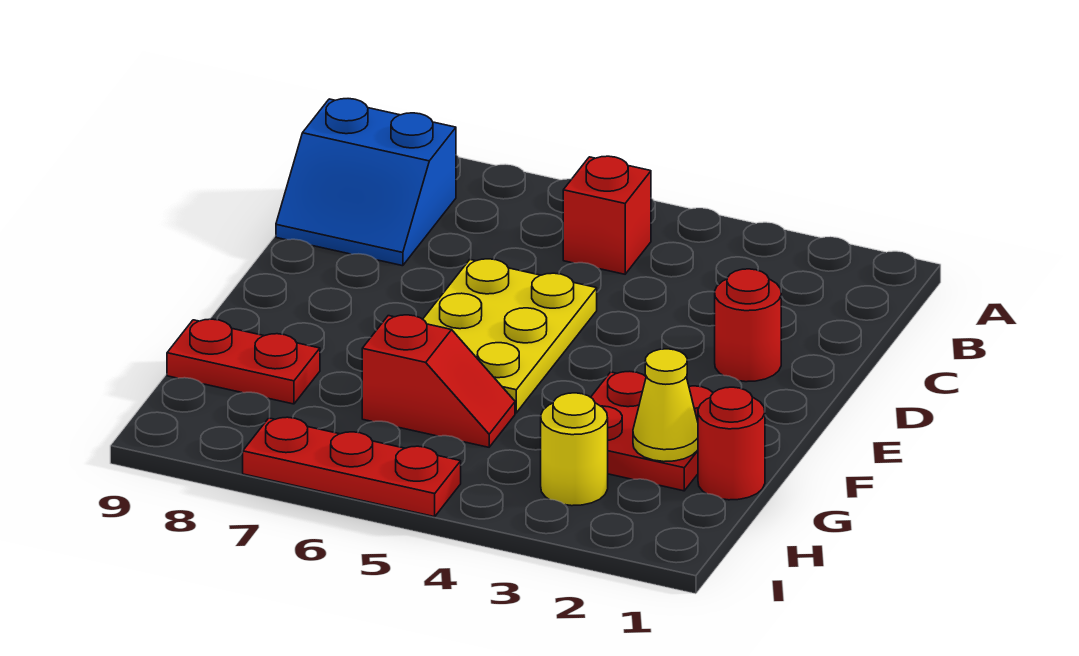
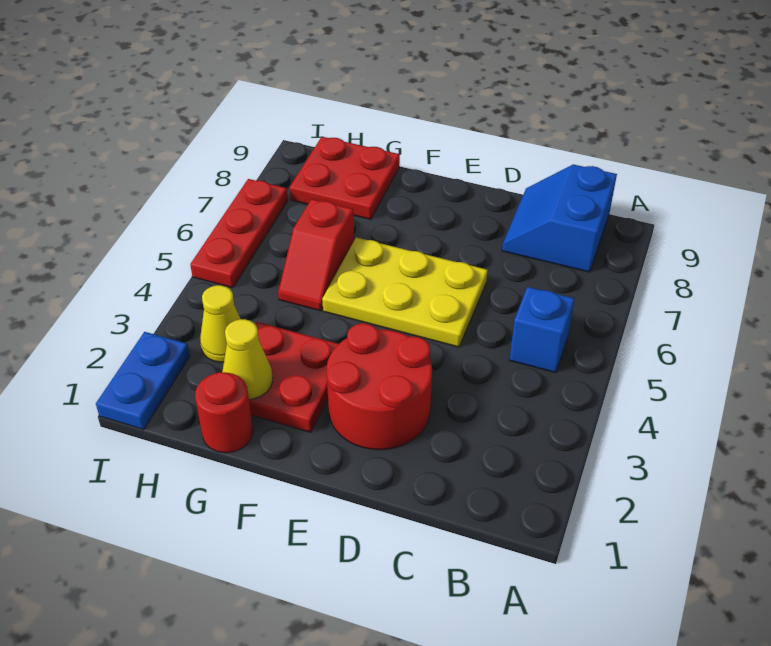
red brick B5 level 1 -> blue brick B5 level 1
red round brick D2 level 1 -> red round brick D2:E3 level 1
red plate G8:G9 level 1 -> red plate G8:H9 level 1
yellow round brick H3 level 1 -> yellow cone H3 level 1
none -> blue plate I1:I2 level 1

